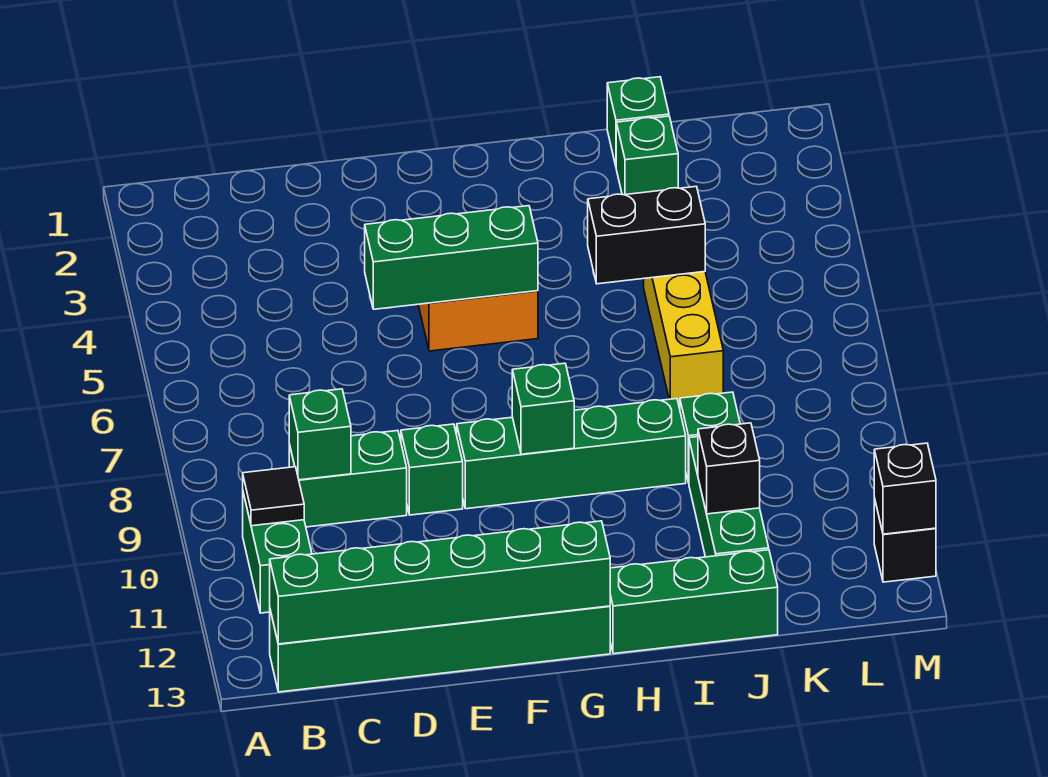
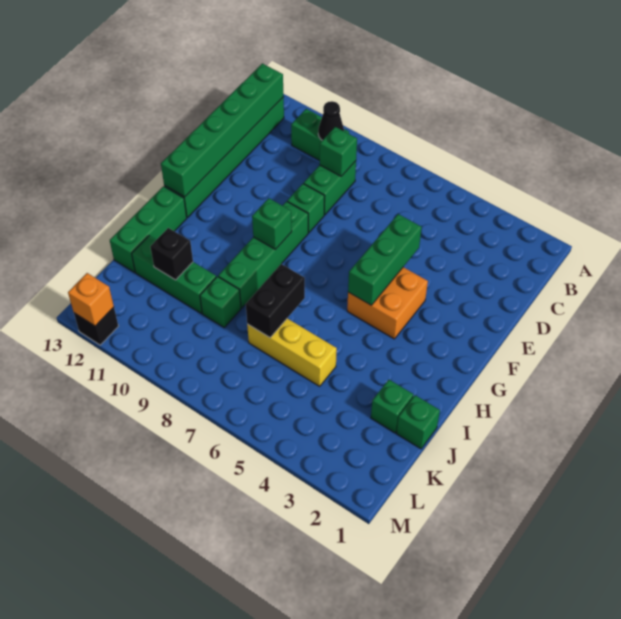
black tile B10 level 2 -> black cone B10 level 2
black brick I5:J5 level 2 -> black brick I7:J7 level 2
black brick M12 level 2 -> orange brick M12 level 2

